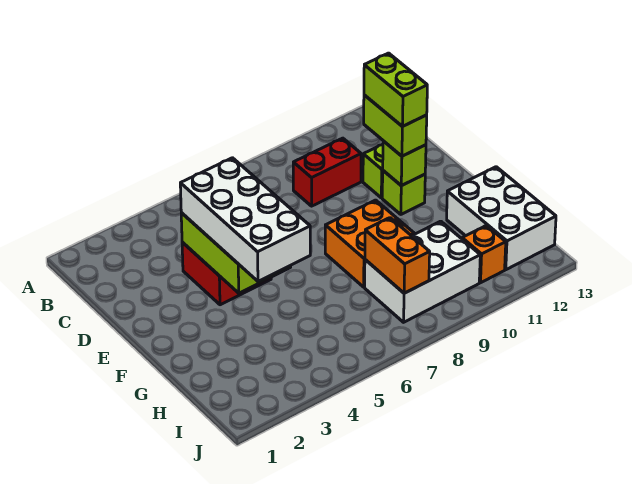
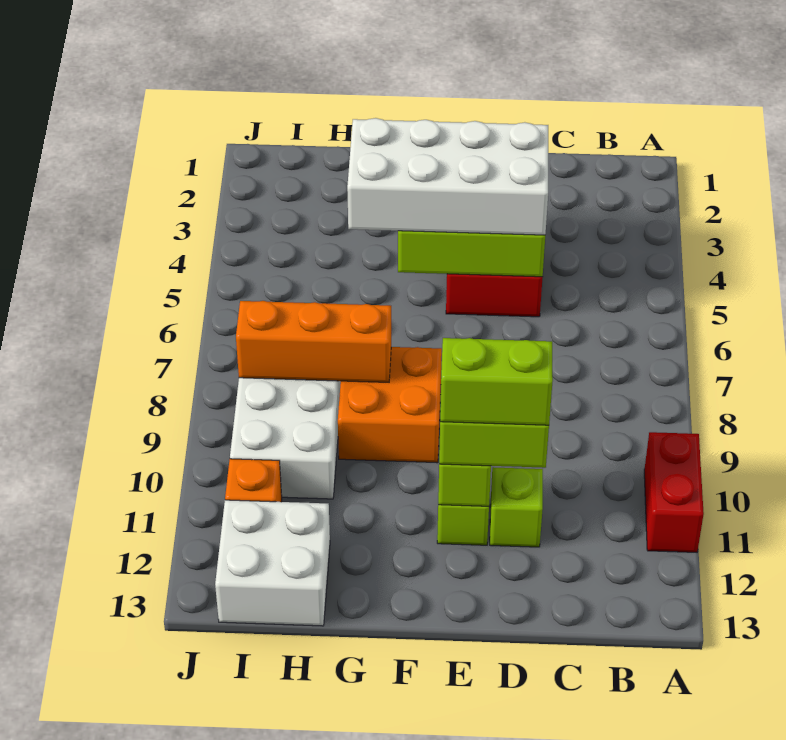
red brick C9:C10 level 1 -> red brick A10:A11 level 1
white brick G12:I13 level 1 -> white brick H12:I13 level 1
orange brick H8:I8 level 2 -> orange brick G8:I8 level 2

